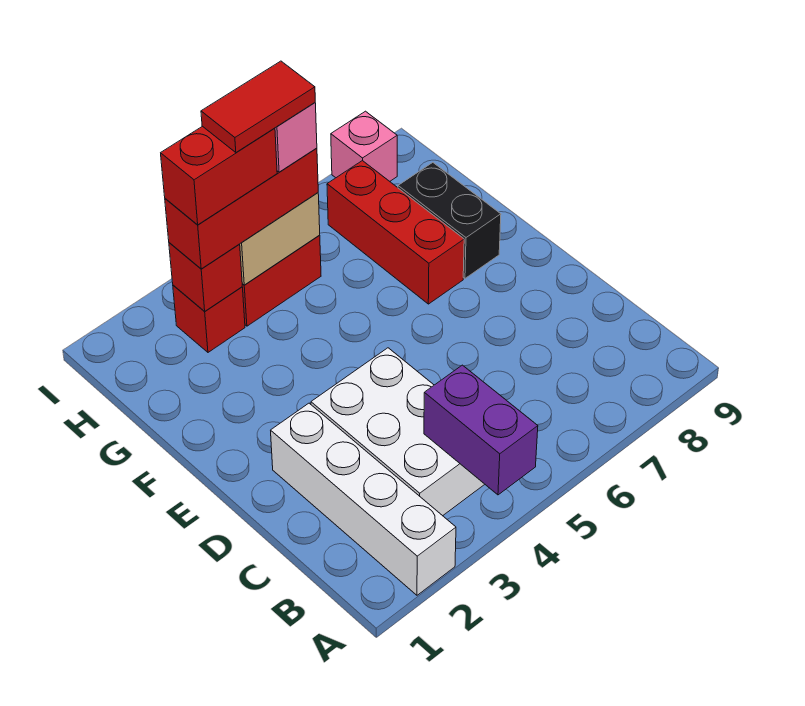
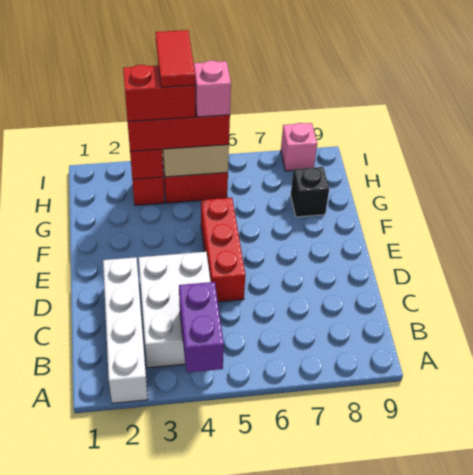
red brick F7:H7 level 1 -> red brick D5:F5 level 1
black brick F8:G8 level 1 -> black brick G8 level 1
red tile H4:H5 level 5 -> red tile H4:I4 level 5

